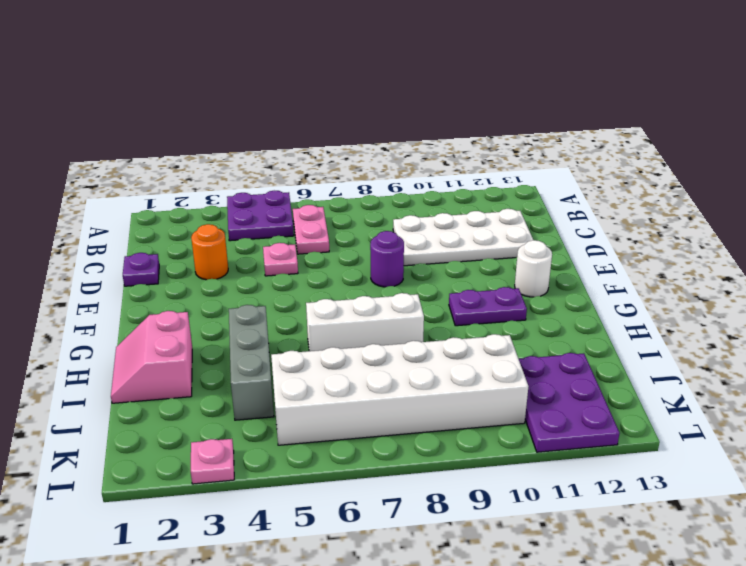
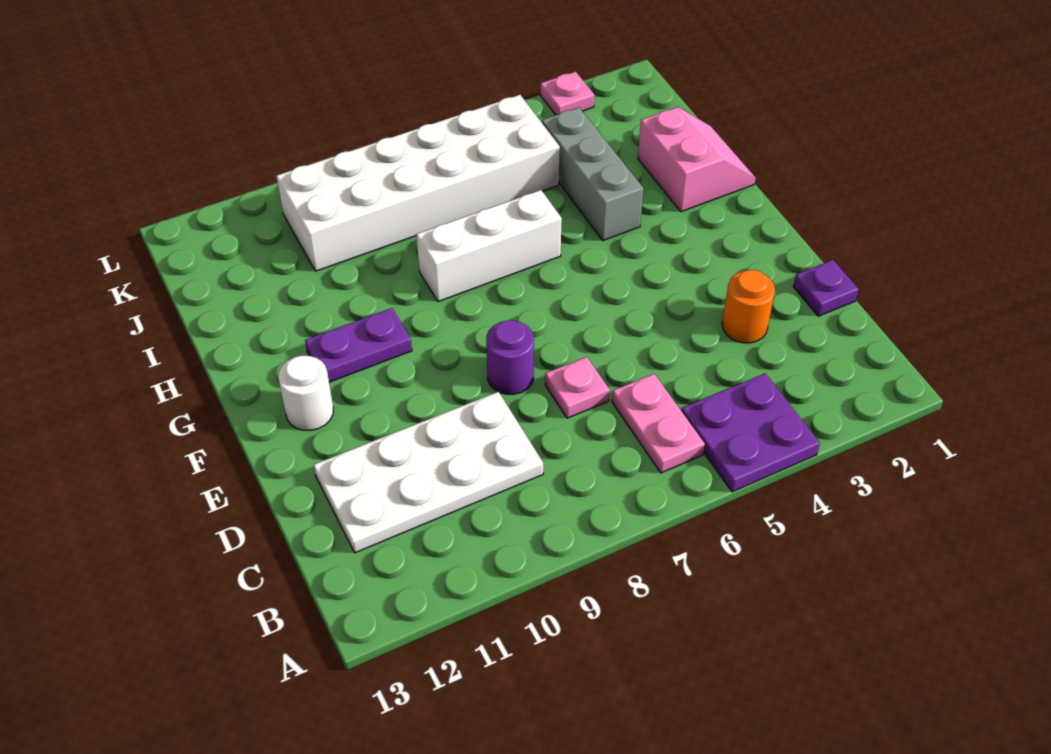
pink plate D5 level 1 -> pink plate D7 level 1
purple plate J11:L12 level 1 -> none

